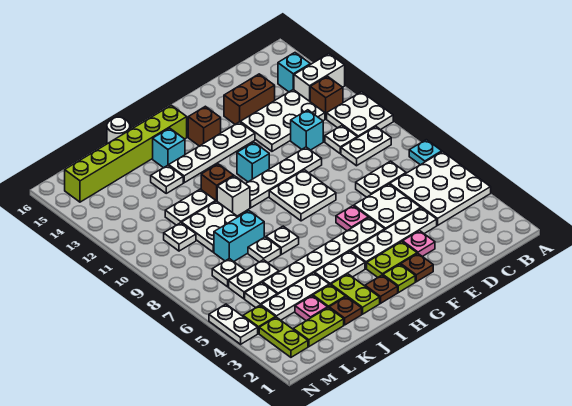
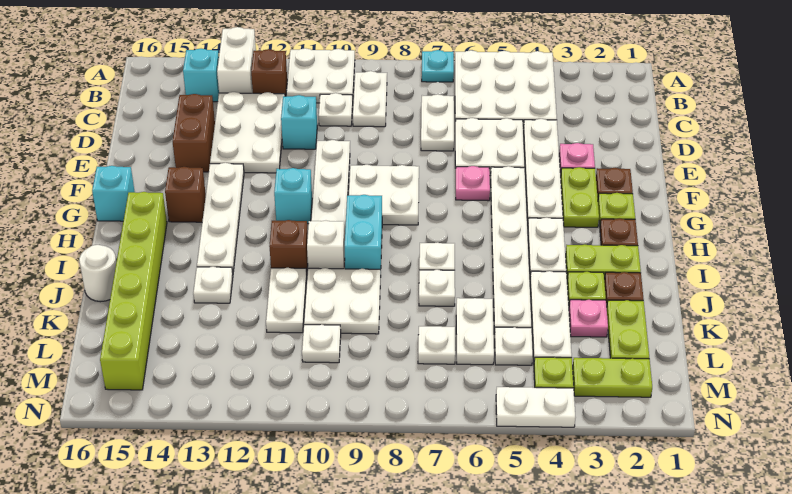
cyan brick I14 level 1 -> cyan brick G16 level 1
cyan brick J8:K8 level 1 -> cyan brick H9:I9 level 1

